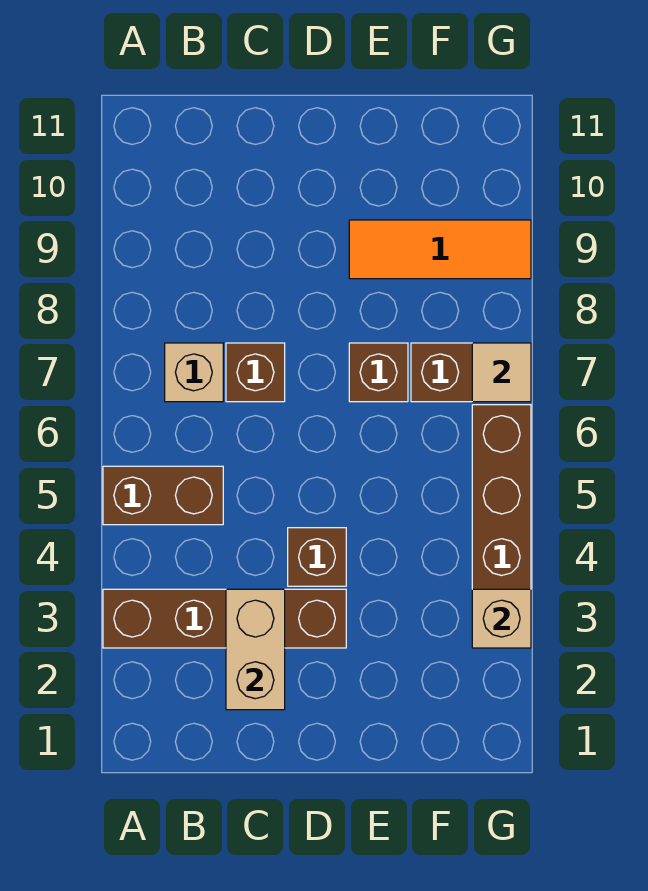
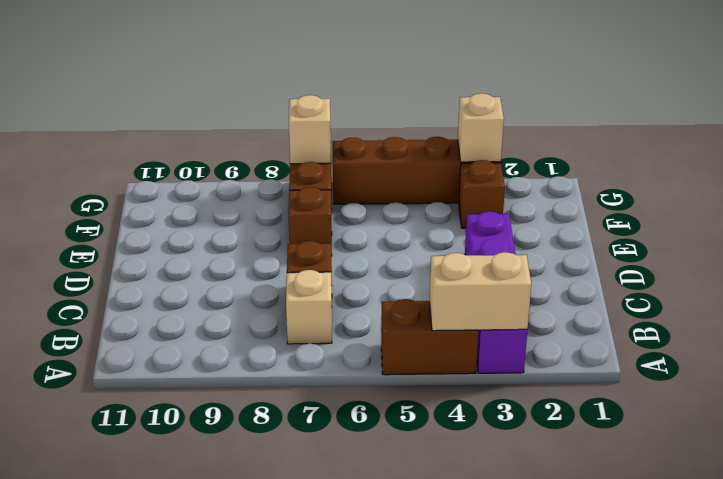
brown brick A3:D3 level 1 -> purple brick A3:D3 level 1
brown brick A5:B5 level 1 -> brown brick A4:A5 level 1
tan brick C2:C3 level 2 -> tan brick A3:A4 level 2
brown brick D4 level 1 -> brown brick F3 level 1
orange tile E9:G9 level 1 -> none
tan tile G7 level 2 -> tan brick G7 level 2

